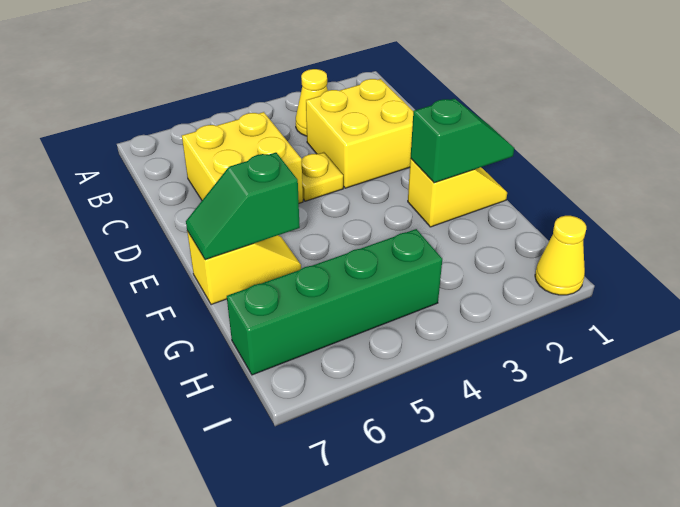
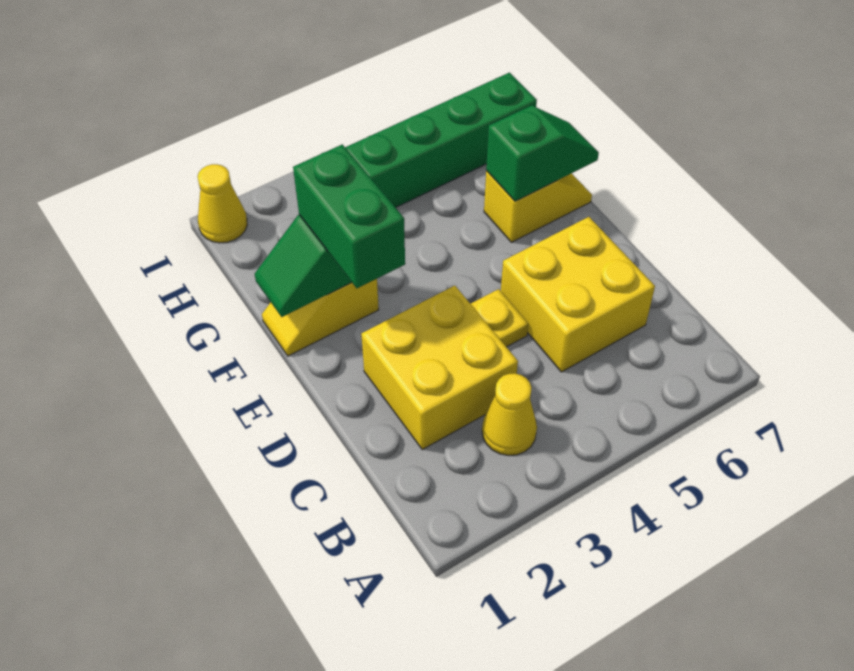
none -> green brick E2:F2 level 3
yellow slope F6:F7 level 1 top 7 -> yellow slope F6:F7 level 1 top 6

